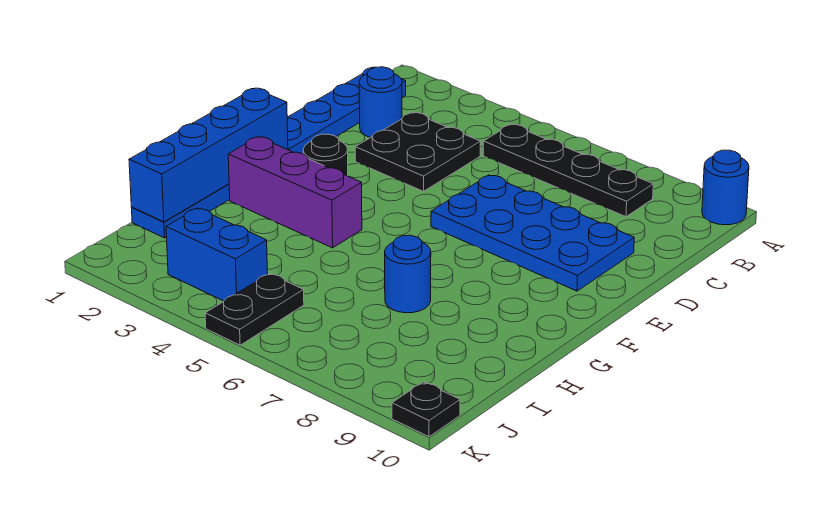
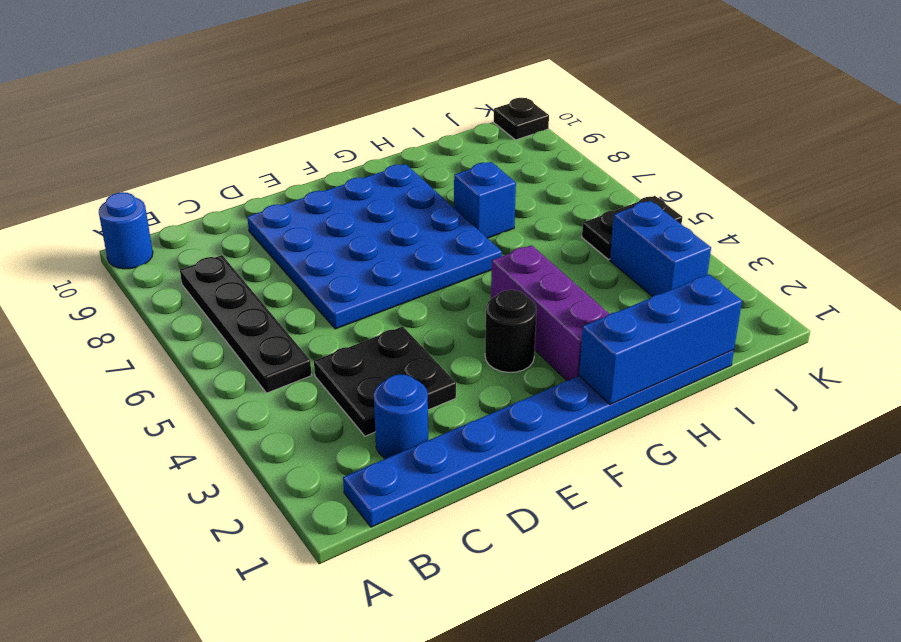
blue plate D6:E9 level 1 -> blue plate D6:G9 level 1
blue brick F1:I1 level 2 -> blue brick G1:I1 level 2
blue round brick H7 level 1 -> blue brick H7 level 1

